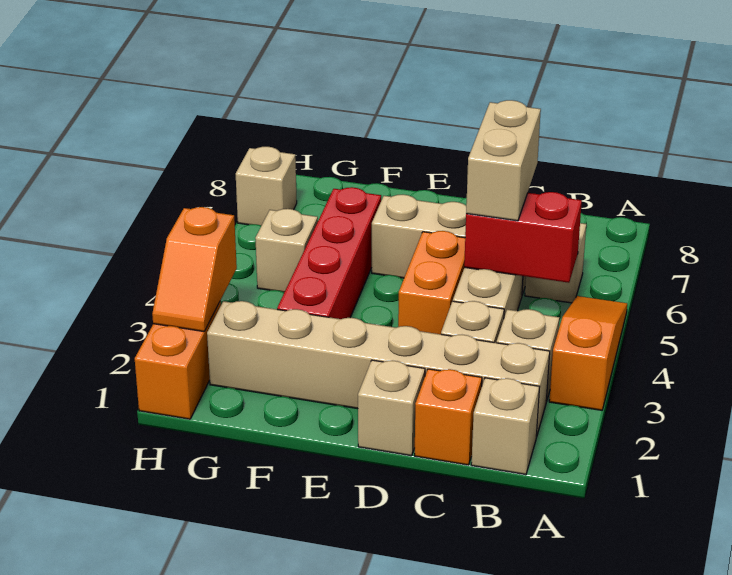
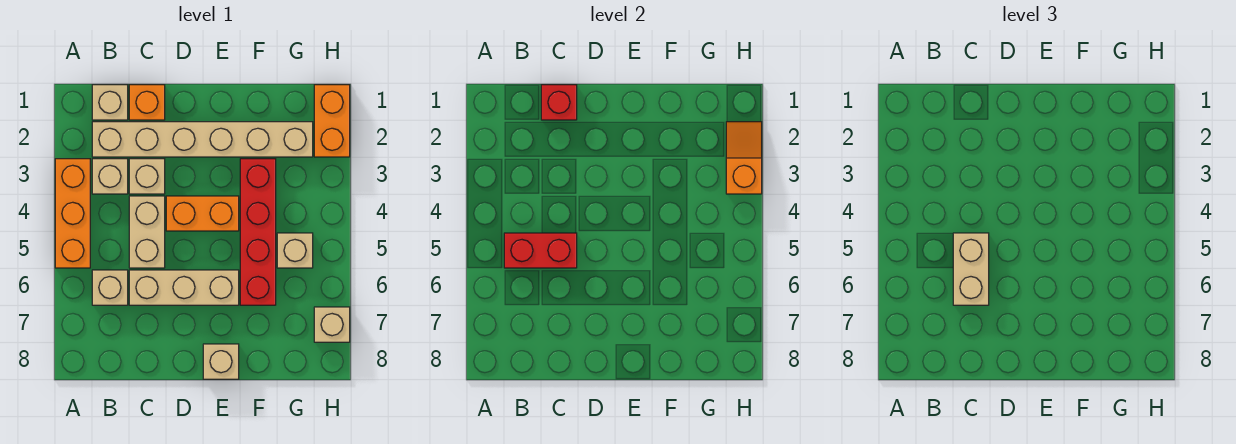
orange slope A3:A5 level 1 top 3 -> orange brick A3:A5 level 1
none -> red brick C1 level 2
tan brick D1 level 1 -> tan brick E8 level 1
orange brick D4:D5 level 1 -> orange brick D4:E4 level 1

